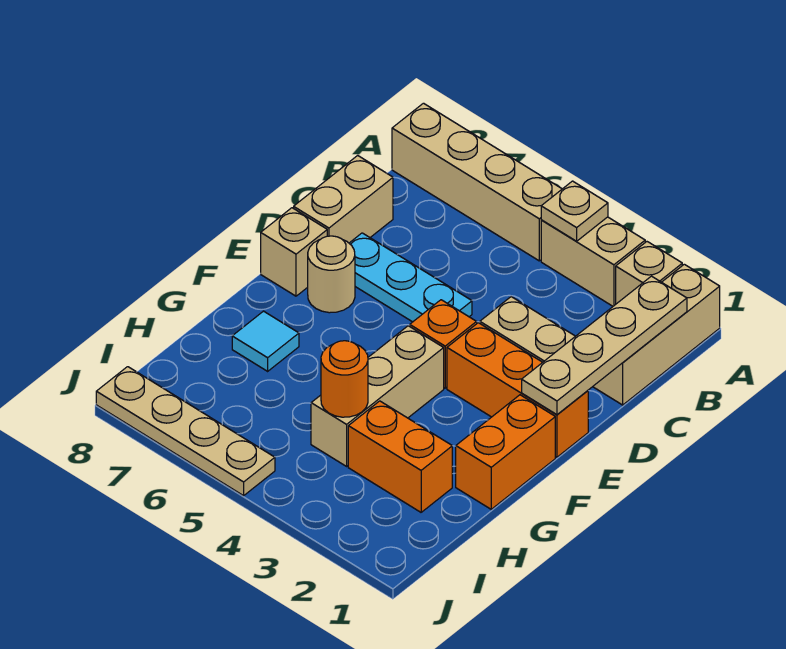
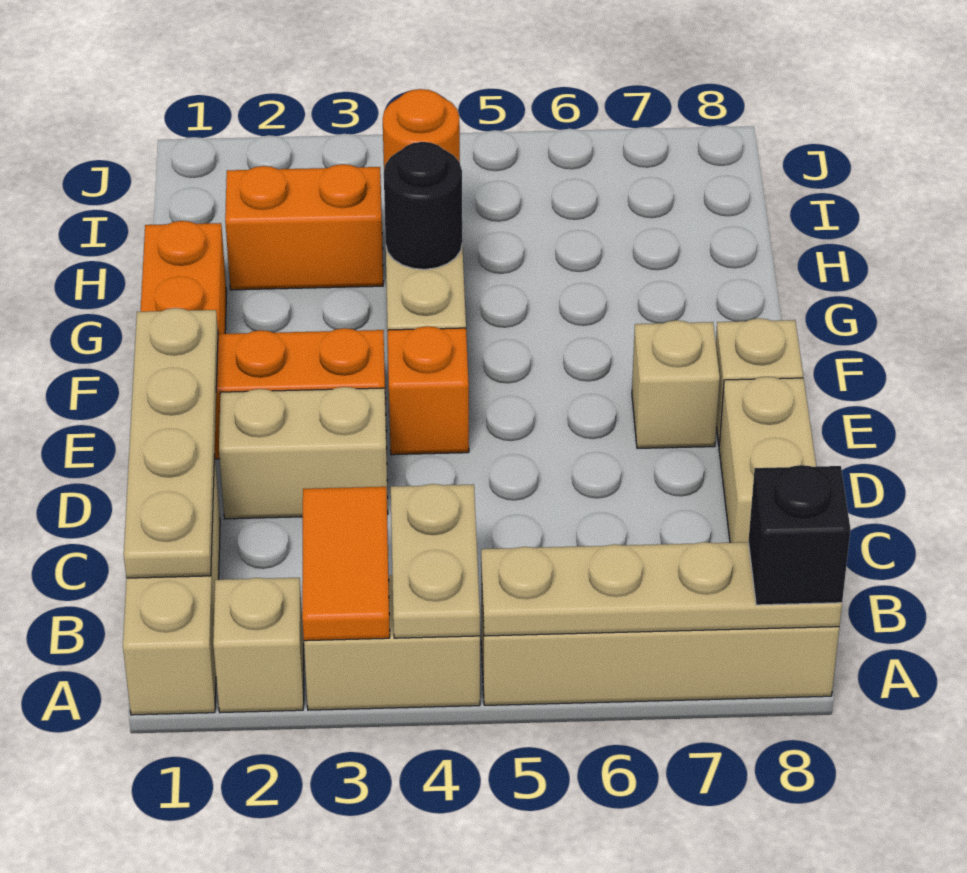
none -> orange tile A3:B3 level 2
tan plate A4 level 2 -> tan plate A4:B4 level 2
none -> black brick A8 level 3
cyan plate D5:D7 level 1 -> none
tan round brick E7 level 1 -> tan brick E7 level 1
none -> black round brick G4 level 2
cyan tile G7 level 1 -> none
tan plate J5:J8 level 1 -> tan plate A5:A8 level 2

